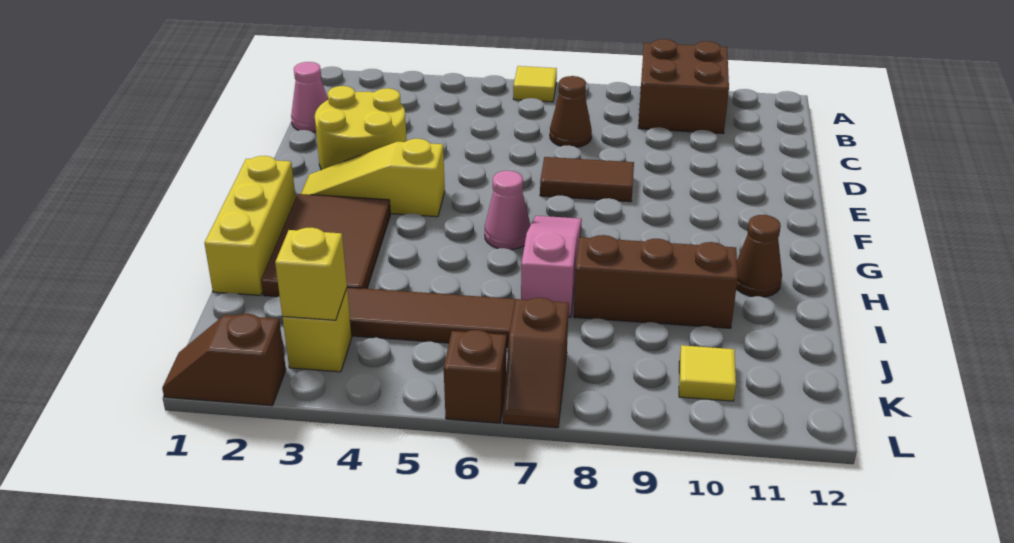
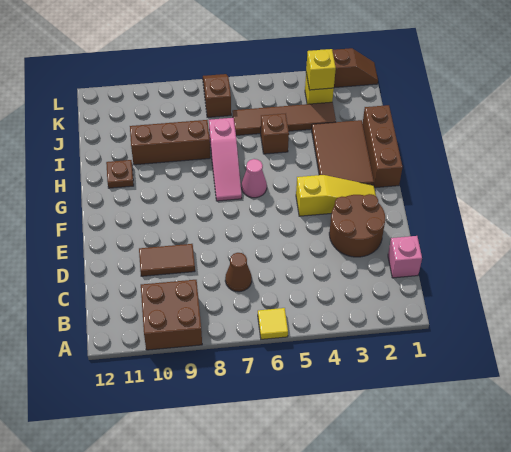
pink cone C1 level 1 -> pink brick C1 level 1
yellow round brick D2:E3 level 1 -> brown round brick D2:E3 level 1
brown tile E7:E8 level 1 -> brown tile D9:D10 level 1
yellow brick G1:I1 level 1 -> brown brick G1:I1 level 1
brown cone H11 level 1 -> brown plate H11 level 1
yellow tile K10 level 1 -> none
brown brick L6 level 1 -> brown brick I5 level 1

